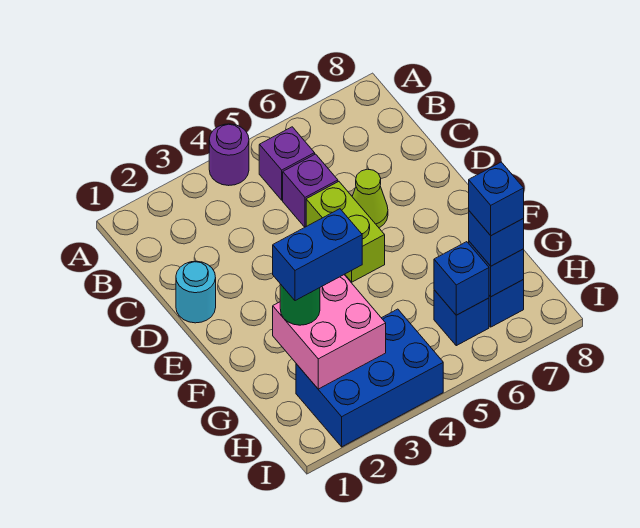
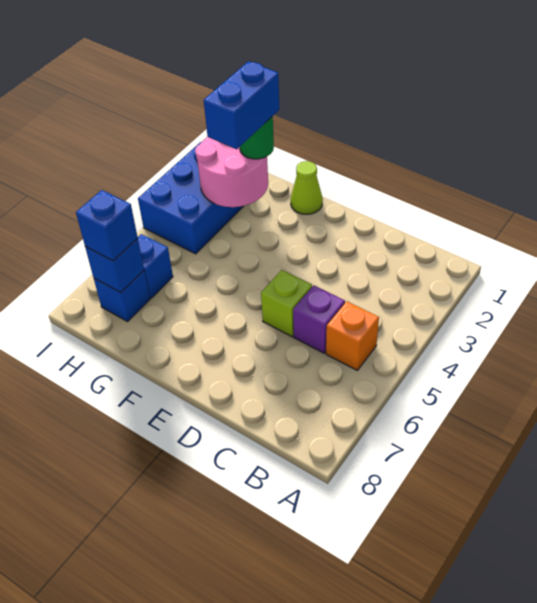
purple round brick A4 level 1 -> none
purple brick B5 level 1 -> orange brick B5 level 1
cyan round brick D1 level 1 -> none
lime brick D5:E5 level 1 -> lime brick D5 level 1
lime cone D6 level 1 -> lime cone F1 level 1
pink brick G2:H3 level 2 -> pink round brick G2:H3 level 2
blue brick H6 level 2 -> none
blue brick H7 level 4 -> none

